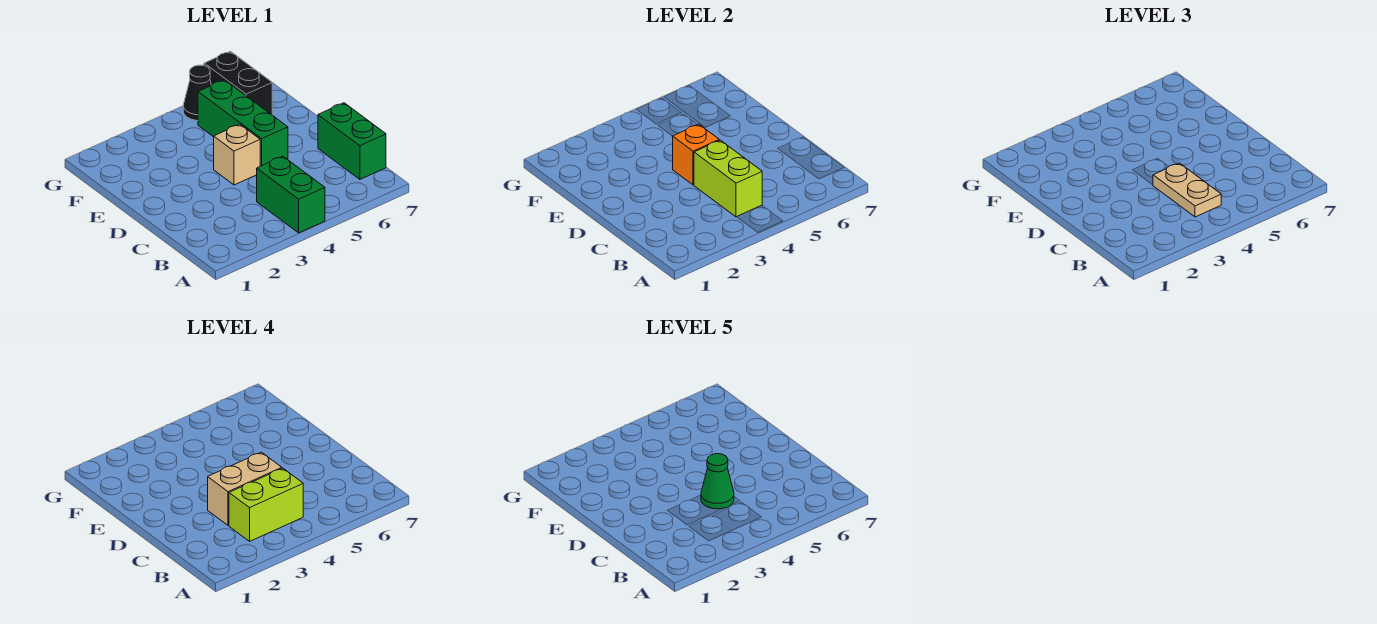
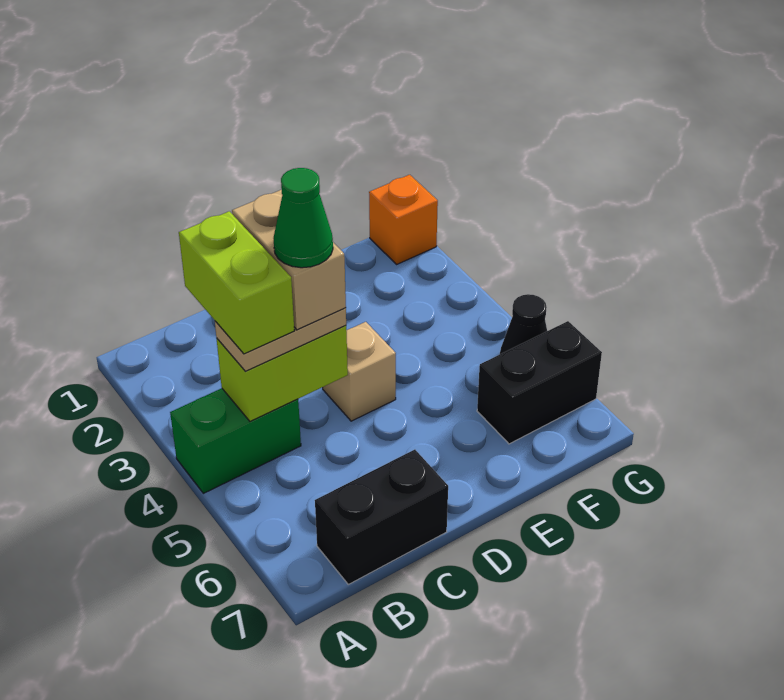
green brick B7:C7 level 1 -> black brick B7:C7 level 1
orange brick D4 level 2 -> orange brick G1 level 1
green brick D5:F5 level 1 -> none

